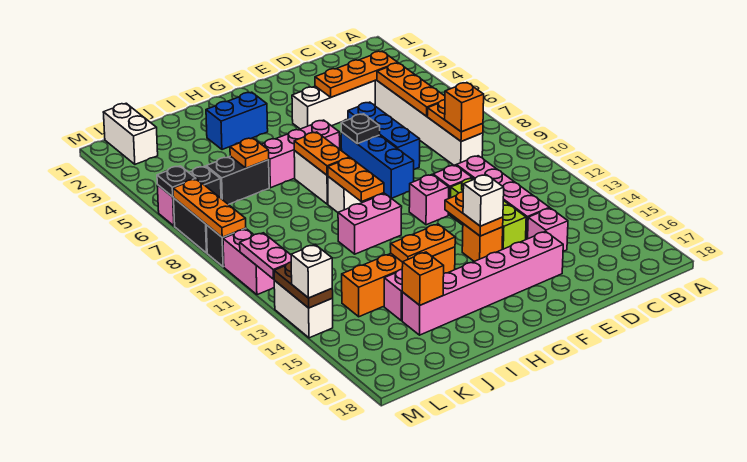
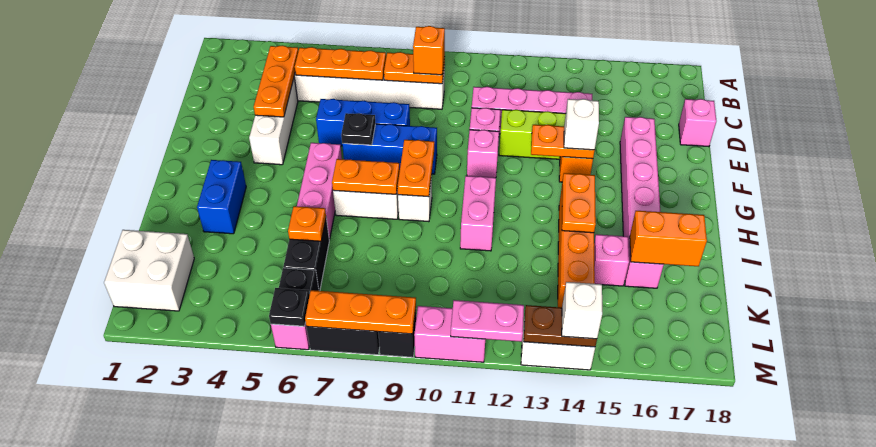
pink brick D15 level 1 -> pink brick D18 level 1
orange plate H9:H10 level 2 -> orange plate G9:H9 level 2
orange brick J16 level 2 -> orange brick J16:J17 level 2
white brick L1:L2 level 1 -> white brick K1:L2 level 1

